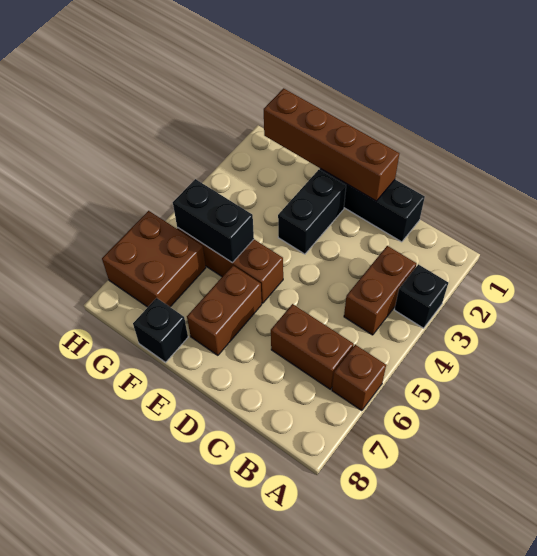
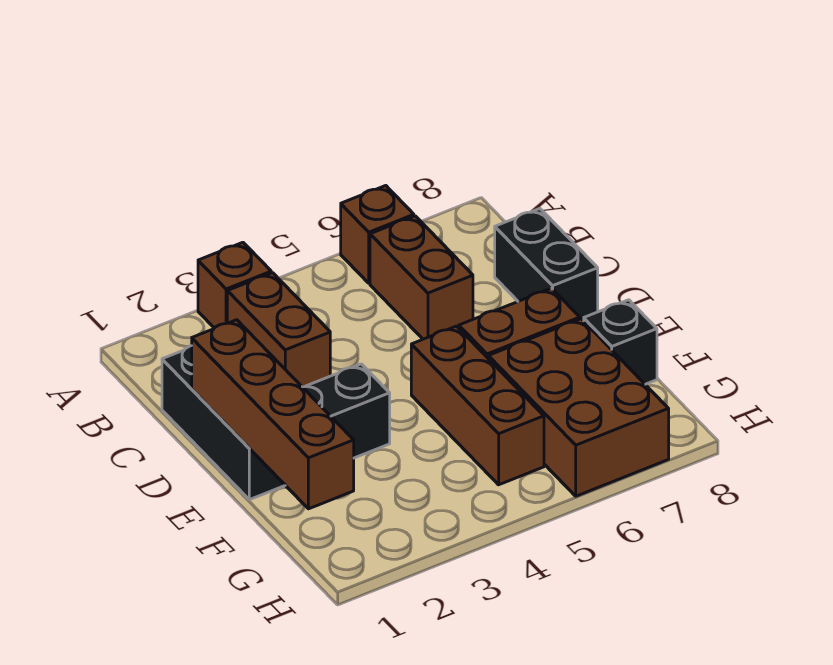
black brick A3 level 1 -> brown brick A3 level 1
brown brick B3:B4 level 1 -> brown brick B3:C3 level 1
black brick F5:G5 level 2 -> black brick C8:D8 level 1
brown brick G6:H7 level 1 -> brown brick F6:H7 level 1

